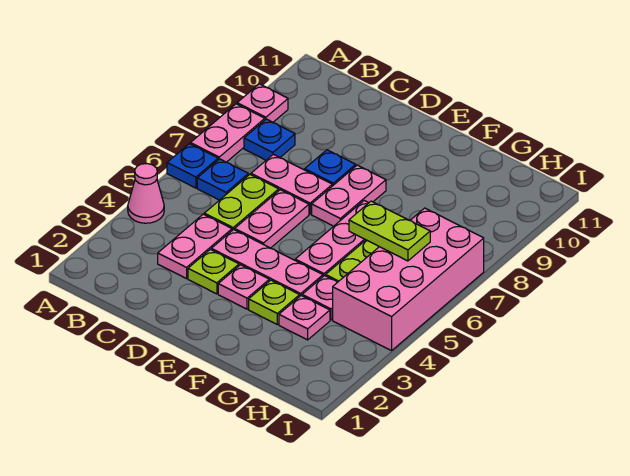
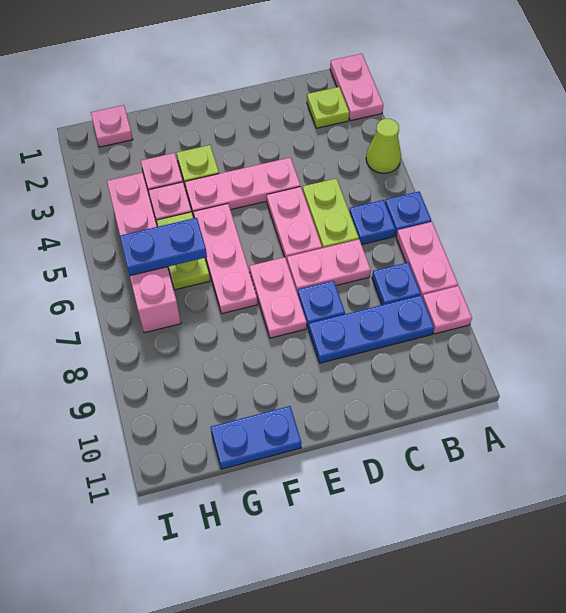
pink cone A4 level 1 -> lime cone A4 level 1
none -> blue plate B9:D9 level 1
pink plate C3:C4 level 1 -> pink plate A1:A2 level 1
lime plate D3 level 1 -> lime plate B2 level 1
pink plate E3 level 1 -> pink plate H1 level 1
none -> blue plate F11:G11 level 1
lime plate G6:H6 level 2 -> blue plate G6:H6 level 2
pink brick H4:I7 level 1 -> pink brick H4:H7 level 1

